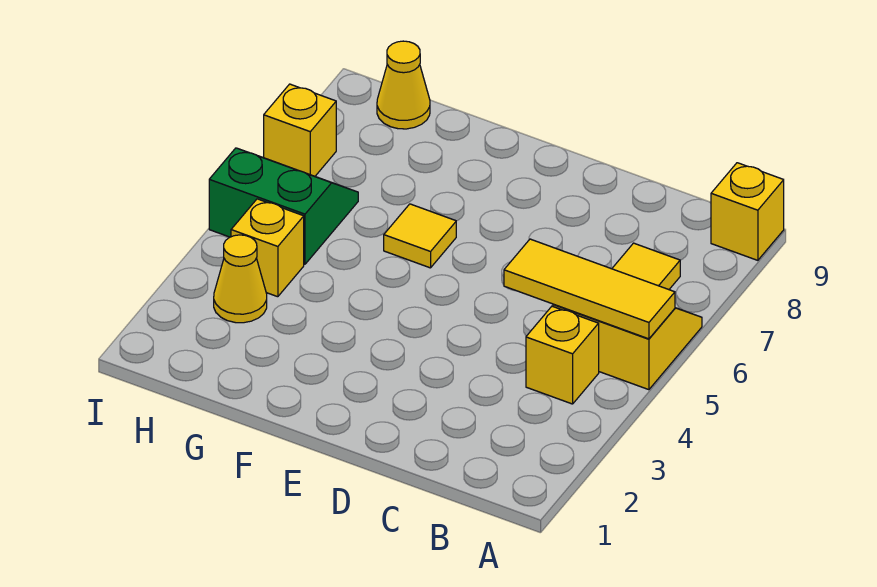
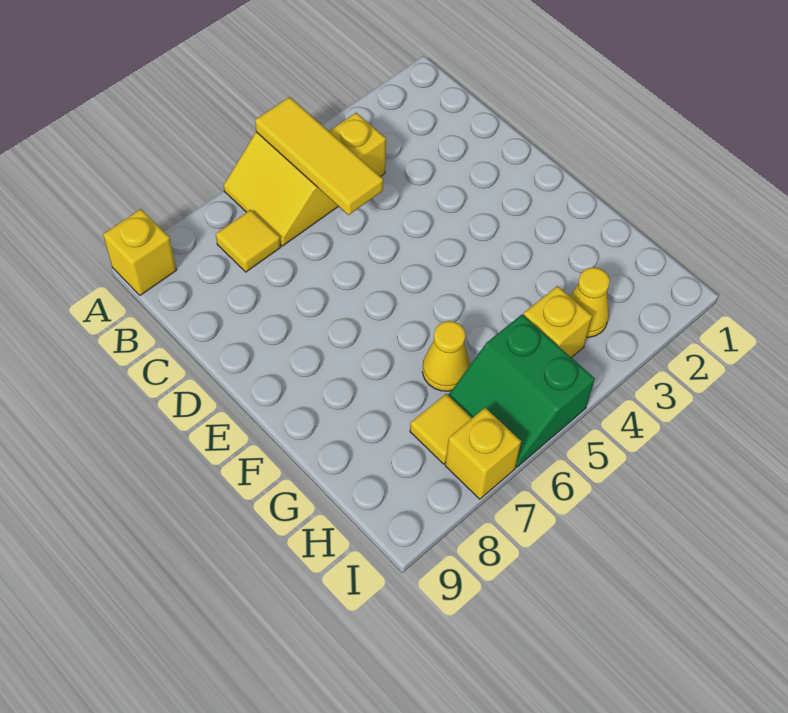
yellow tile F6 level 1 -> yellow tile H7 level 1
yellow cone H9 level 1 -> yellow cone G6 level 1

